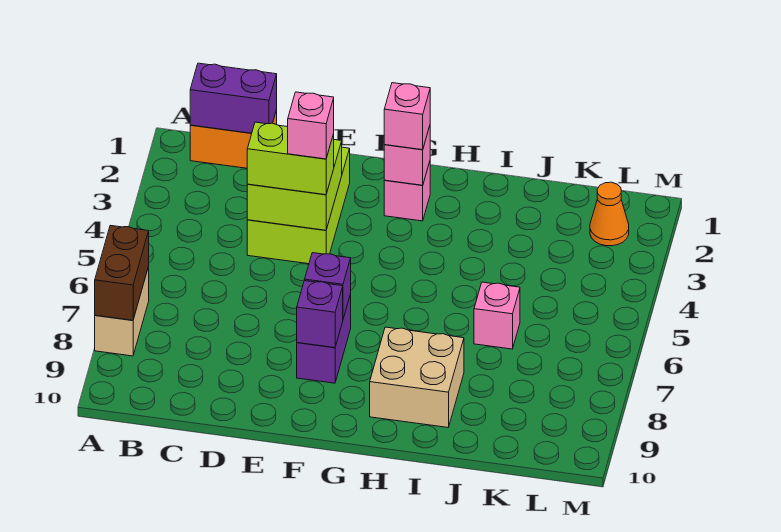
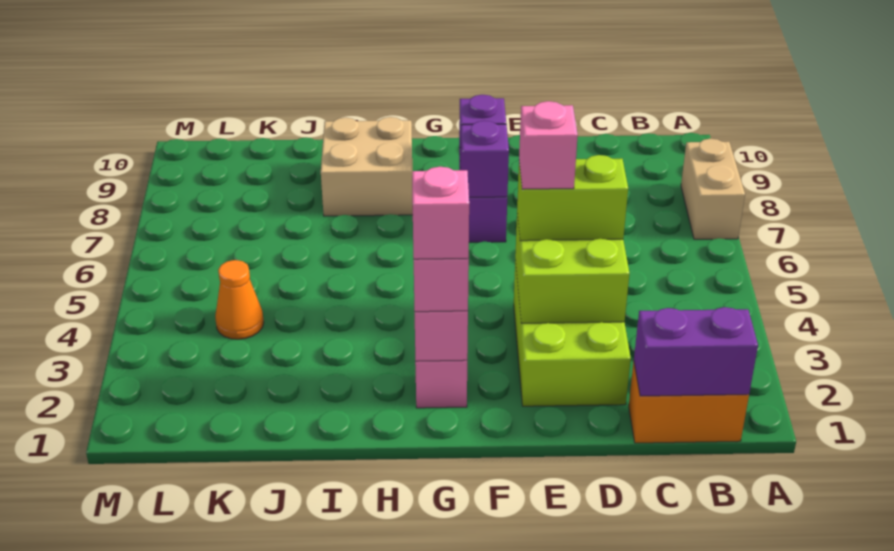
brown brick A7:A8 level 2 -> none
pink brick J6 level 1 -> pink brick G2 level 4
orange cone L2 level 1 -> orange cone K4 level 1

